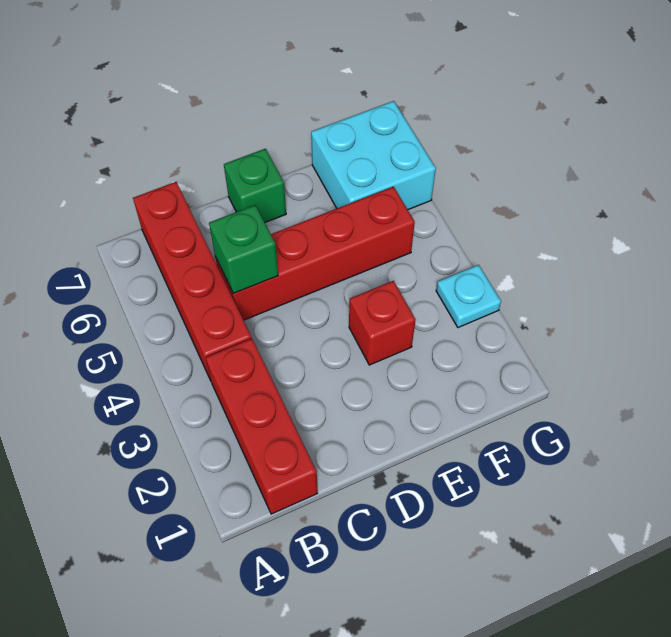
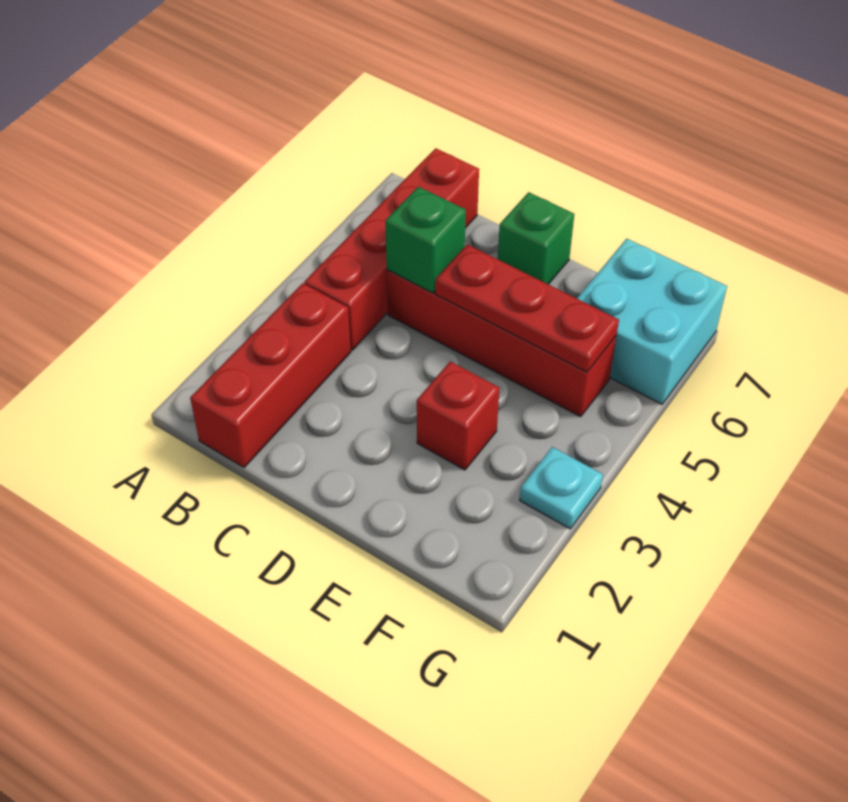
none -> red plate D5:F5 level 2

